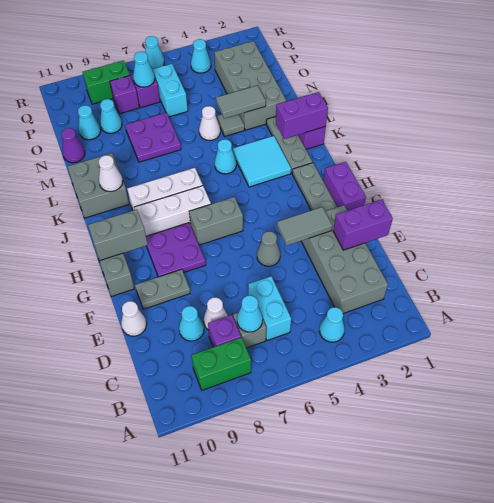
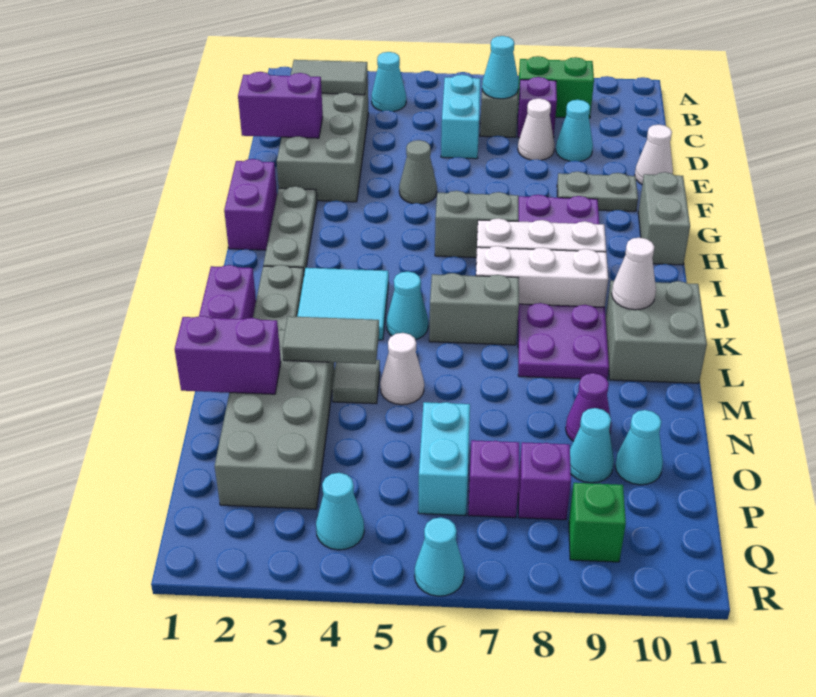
grey tile F3:F4 level 2 -> grey tile C2:C3 level 2
grey brick H10:H11 level 2 -> grey brick K6:K7 level 1
purple brick K1:K2 level 2 -> purple brick N1:N2 level 2
purple plate M7:N8 level 1 -> purple plate K8:L9 level 1
purple cone N11 level 1 -> purple cone N9 level 1
cyan cone P7 level 2 -> none
green brick Q8:Q9 level 1 -> green brick Q9 level 1

